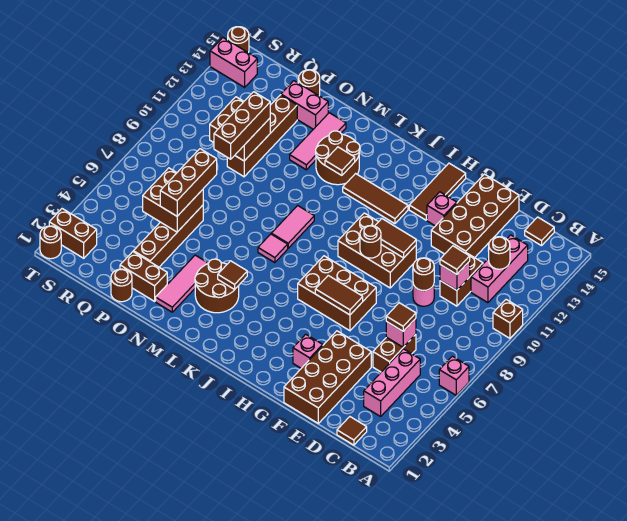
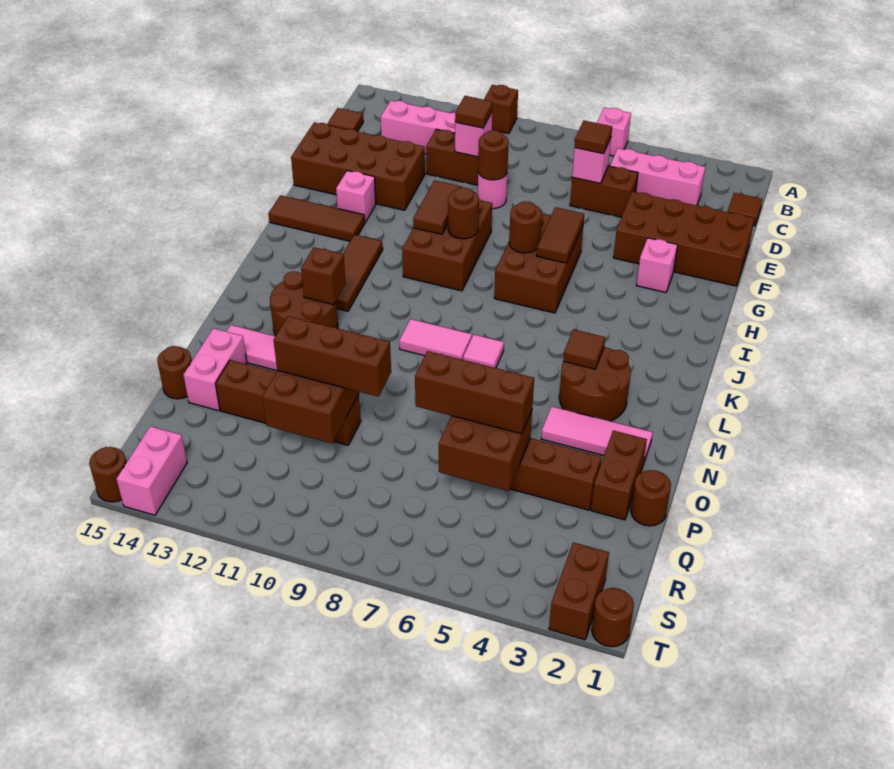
brown round brick C12 level 2 -> brown round brick H7 level 2
brown tile L12 level 2 -> brown brick L12 level 2

